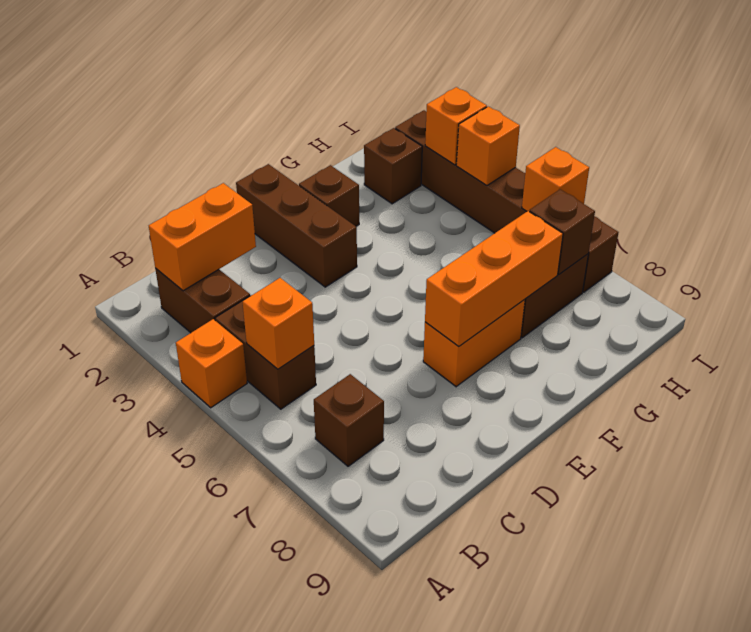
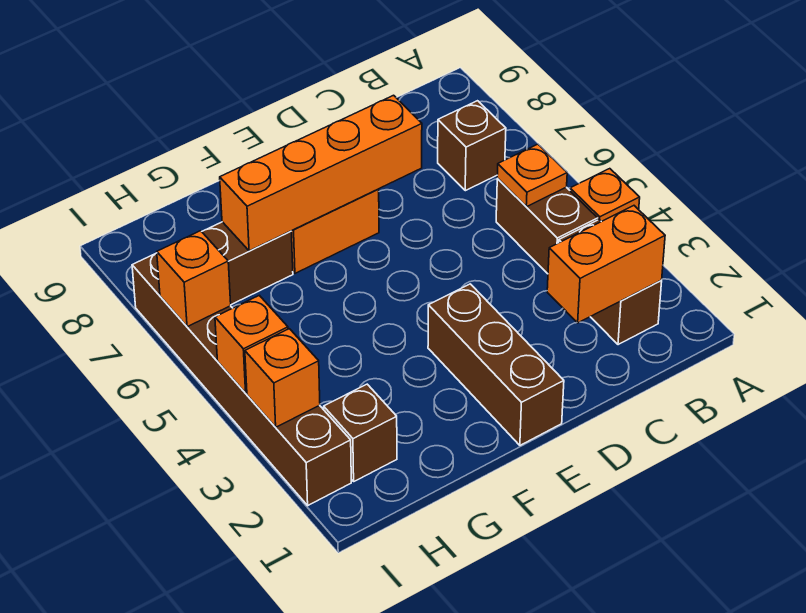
orange brick B5 level 2 -> orange plate B5 level 2
orange brick E7:G7 level 2 -> orange brick D7:G7 level 2
brown brick F2 level 1 -> none
brown brick H7 level 2 -> none

